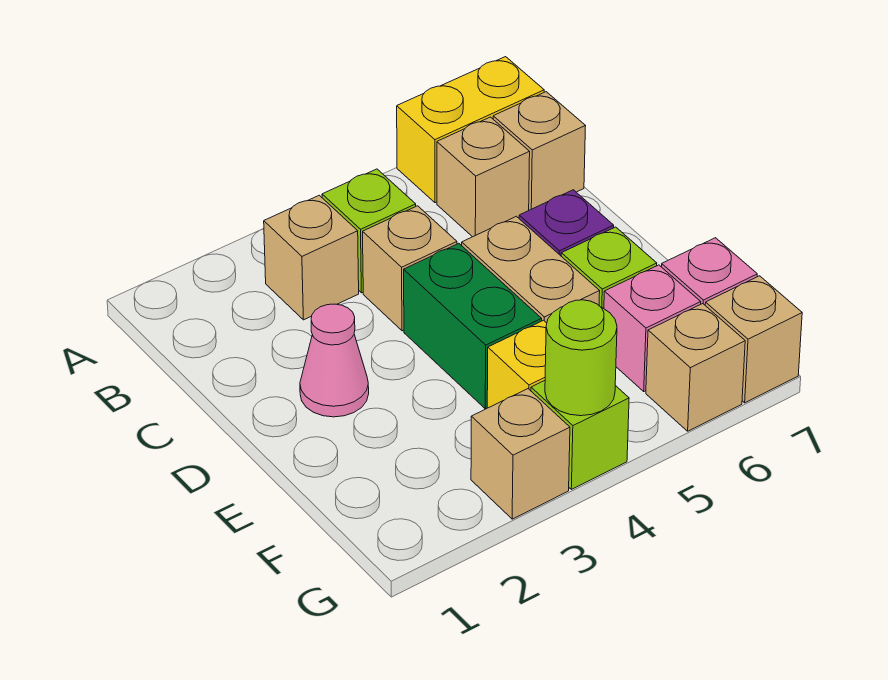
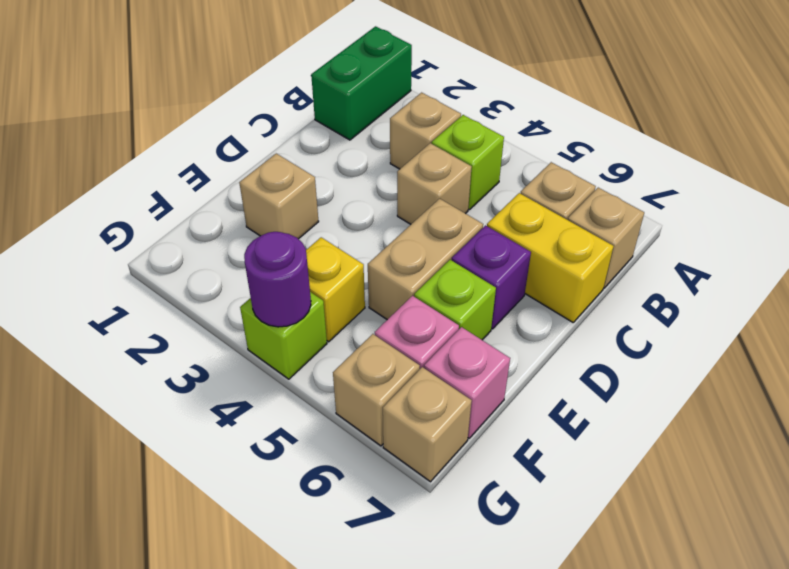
yellow brick A6:A7 level 1 -> yellow brick C6:C7 level 1
pink cone D2 level 1 -> none
green brick D4:E4 level 1 -> green brick A1:B1 level 1
tan brick G3 level 1 -> tan brick E2 level 1
lime round brick G4 level 2 -> purple round brick G4 level 2

